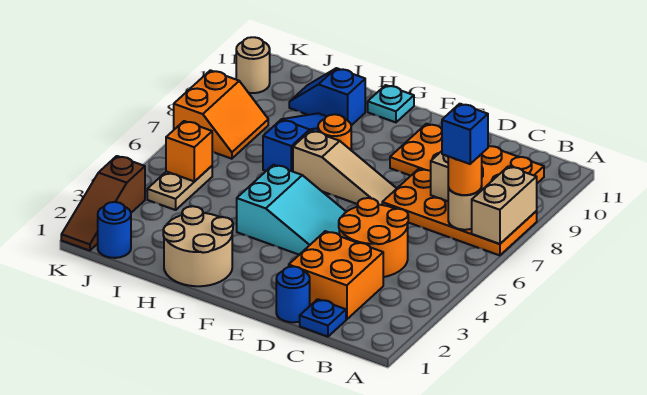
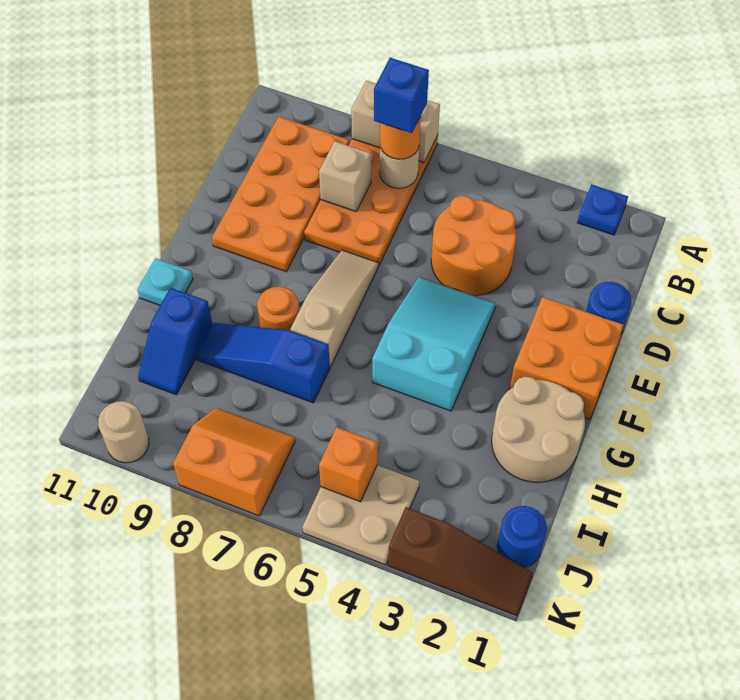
blue plate C1 level 1 -> blue plate A2 level 1
orange brick C2:D3 level 1 -> orange brick E1:F2 level 1
tan plate J4:J5 level 1 -> tan plate J4:K5 level 1

